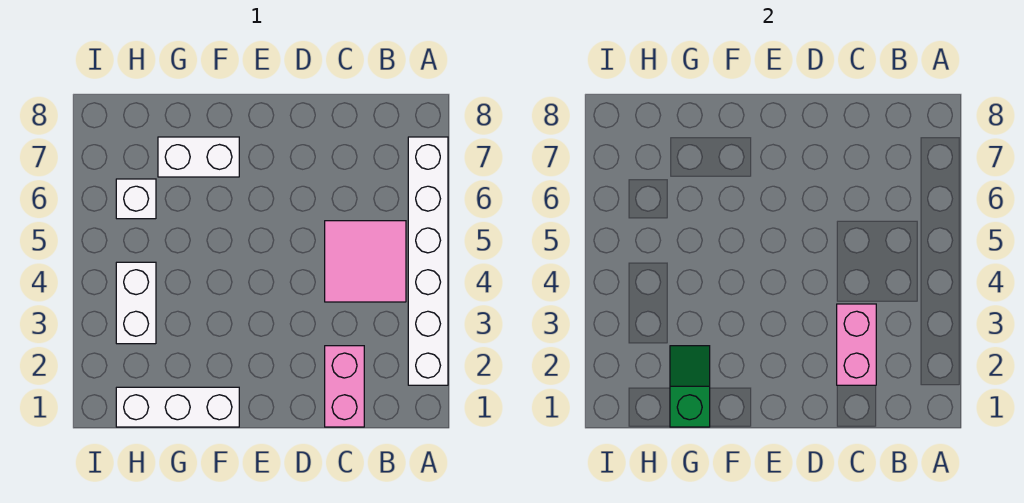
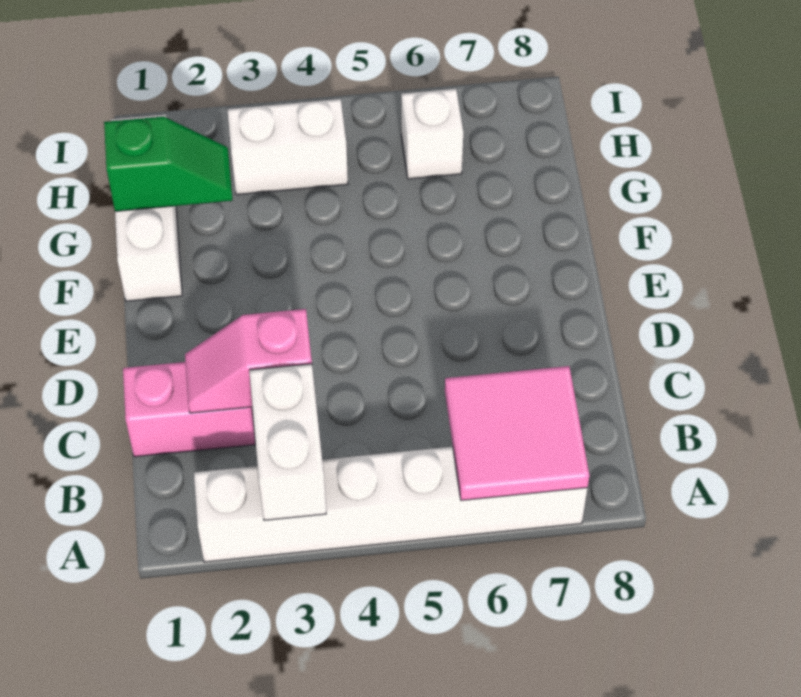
pink tile B4:C5 level 1 -> pink tile A6:B7 level 2
pink brick C2:C3 level 2 -> pink slope C2:C3 level 2 top 3
white brick F7:G7 level 1 -> white brick A3:B3 level 2

